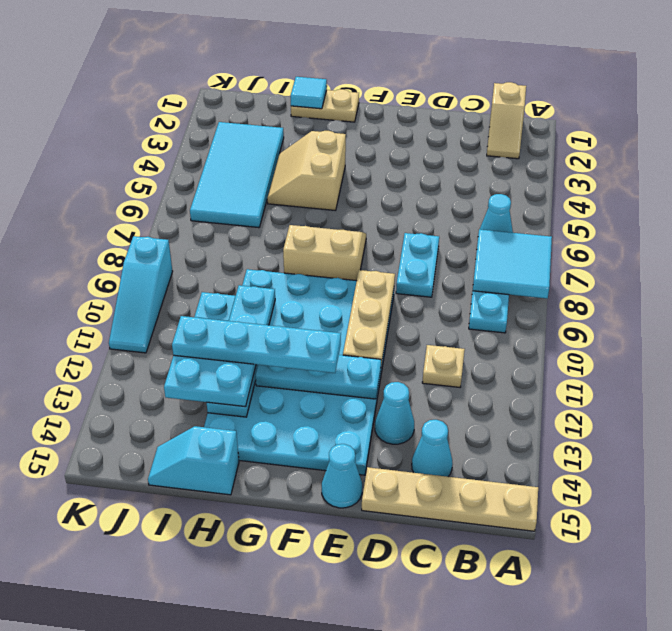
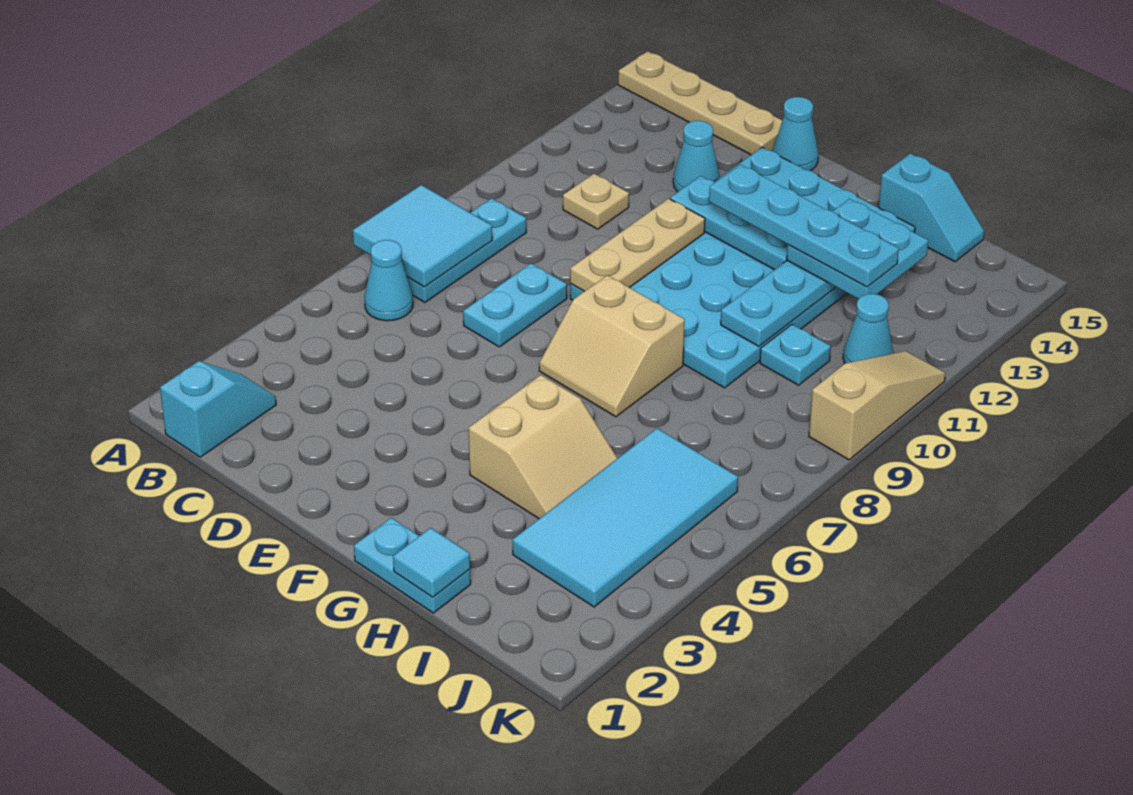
tan slope B1:B2 level 1 top 1 -> cyan slope B1:B2 level 1 top 1
cyan cone C14 level 1 -> cyan cone J11 level 1
tan plate G1:H1 level 1 -> cyan plate G1:H1 level 1
cyan slope K9:K11 level 1 top 9 -> tan slope K9:K11 level 1 top 9

